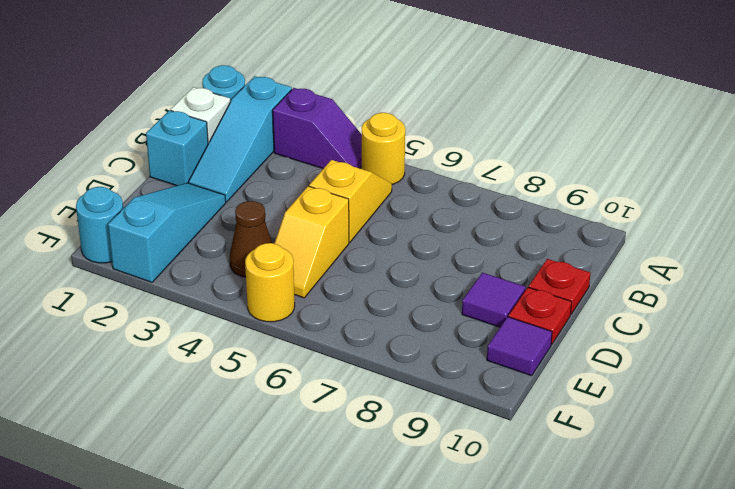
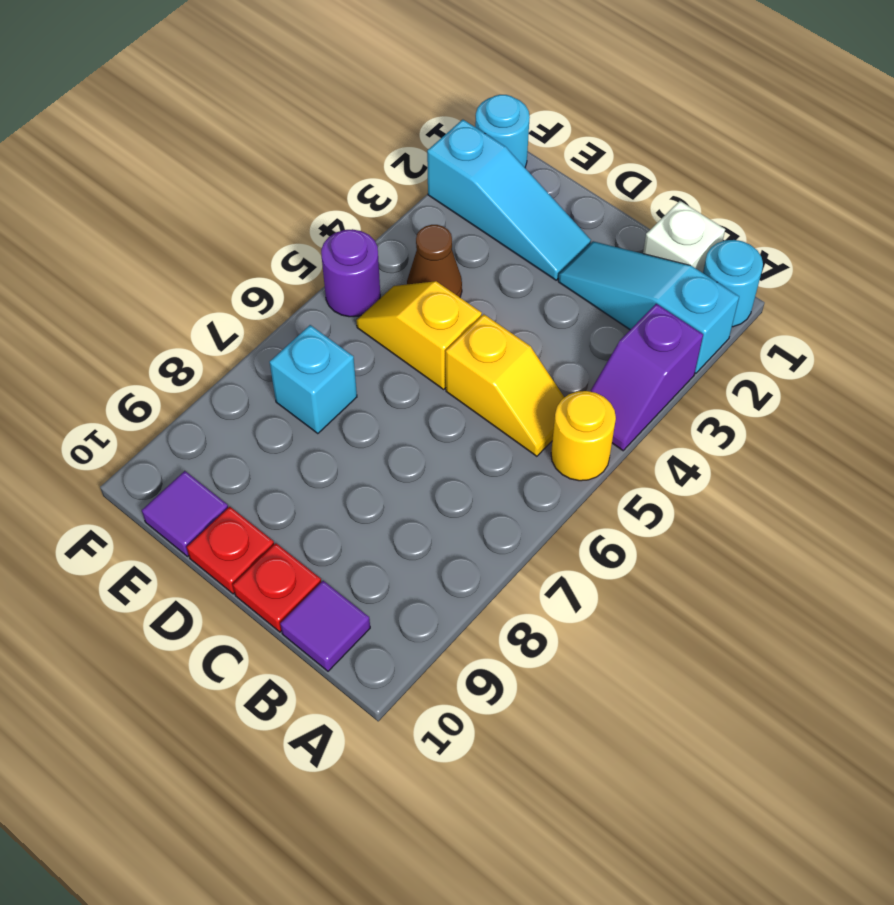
cyan brick C1 level 1 -> cyan brick E7 level 1
purple tile D9 level 1 -> purple tile B10 level 1
yellow round brick F5 level 1 -> purple round brick F5 level 1

